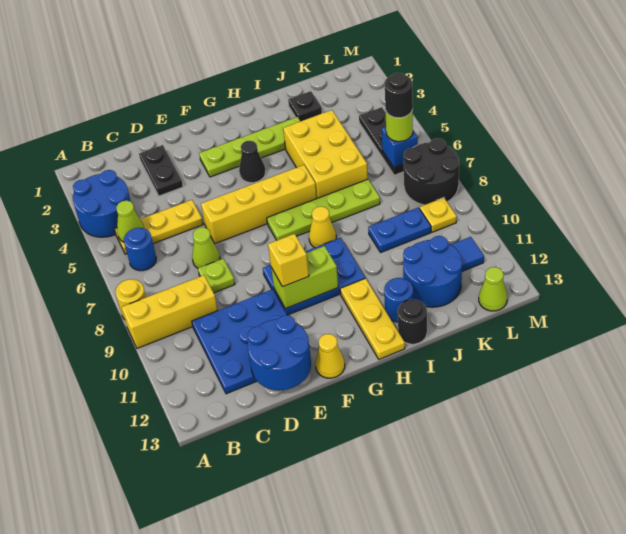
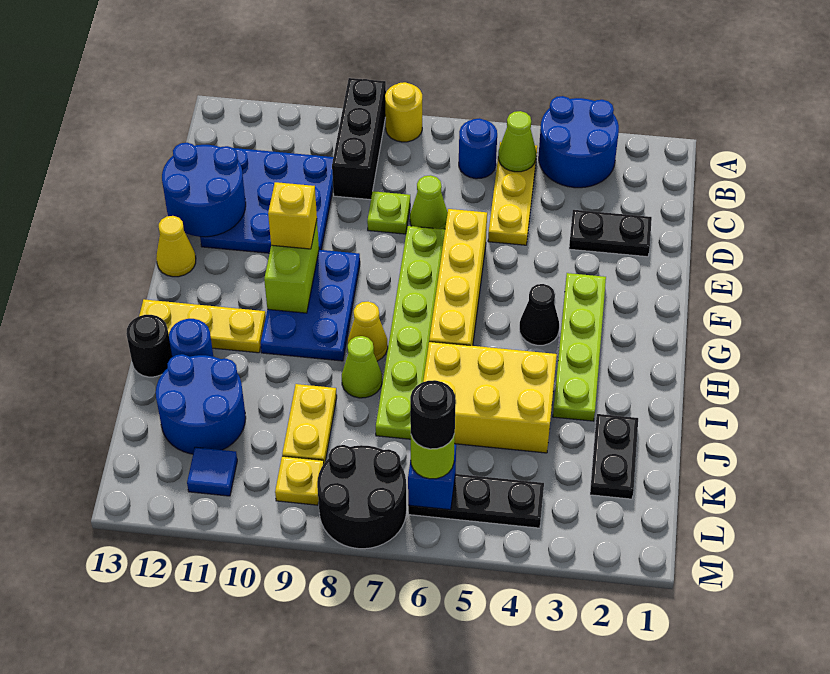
yellow brick A9:C9 level 1 -> black brick A9:C9 level 1
lime plate G7:J7 level 1 -> lime plate E7:J7 level 1
black plate J2 level 1 -> black plate J2:K2 level 1
blue plate J9:K9 level 1 -> yellow plate J9:K9 level 1
lime cone L13 level 1 -> lime cone I8 level 1

